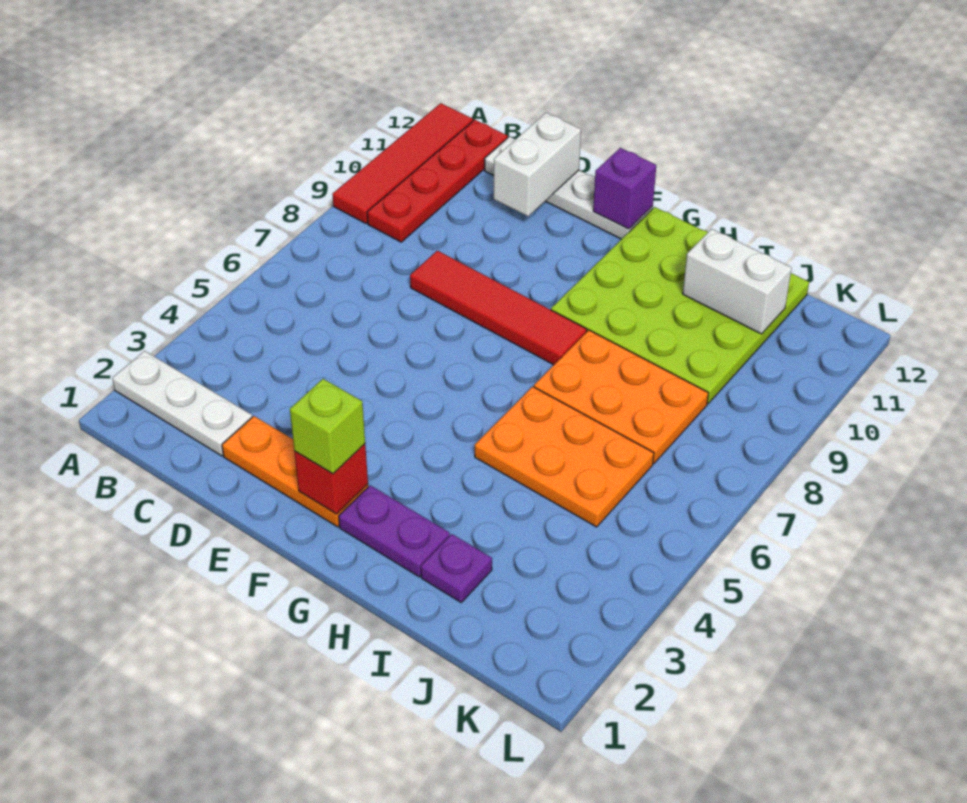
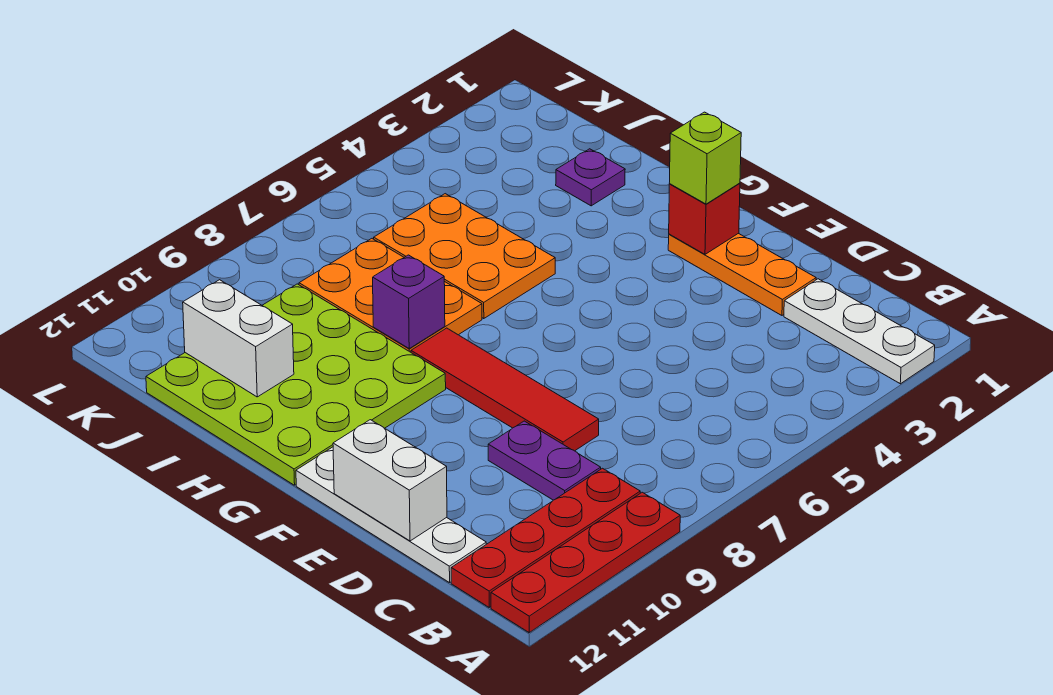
red tile A9:A12 level 1 -> red plate A9:A12 level 1
white brick D11:D12 level 2 -> white brick D12:E12 level 2
purple brick F12 level 2 -> purple brick H8 level 2
purple plate G2:H2 level 1 -> purple plate C9:D9 level 1

